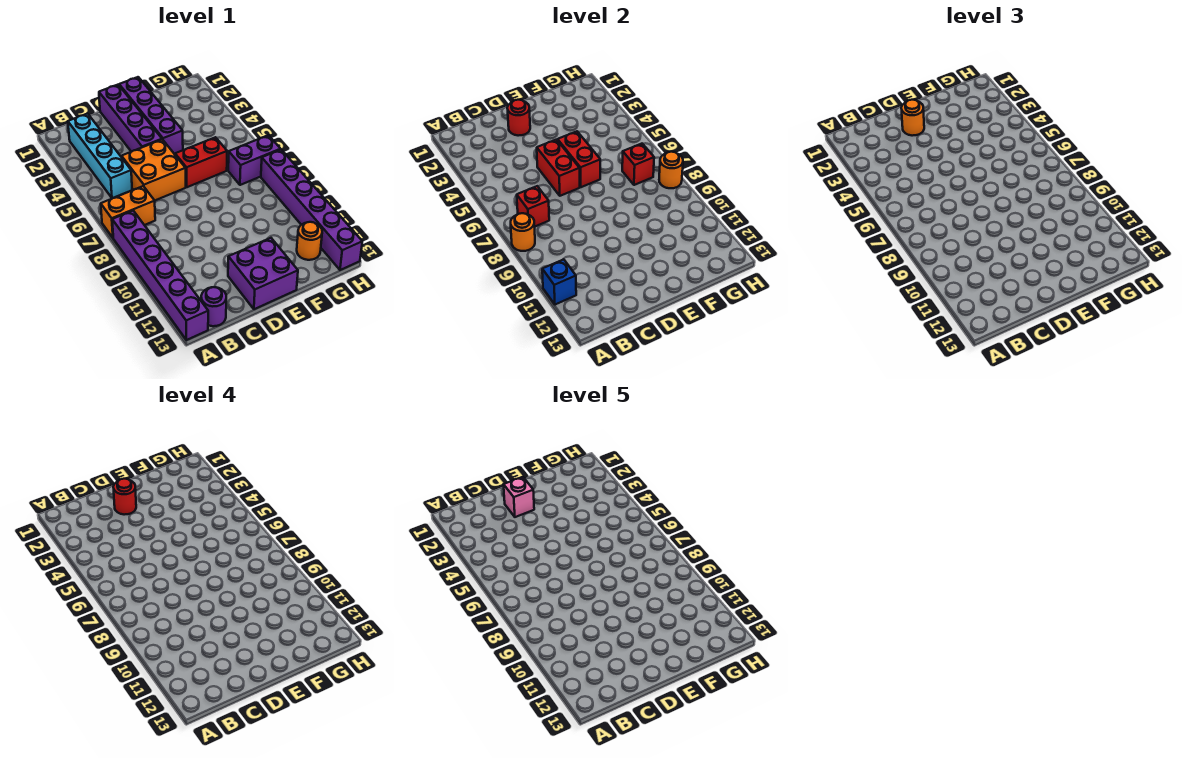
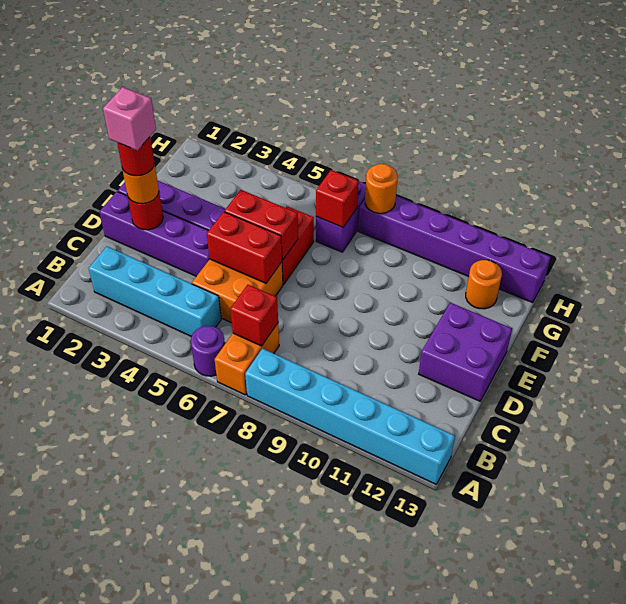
purple brick A8:A13 level 1 -> cyan brick A8:A13 level 1
orange round brick A8 level 2 -> none
blue brick A11 level 2 -> none
purple round brick B13 level 1 -> purple round brick A6 level 1

